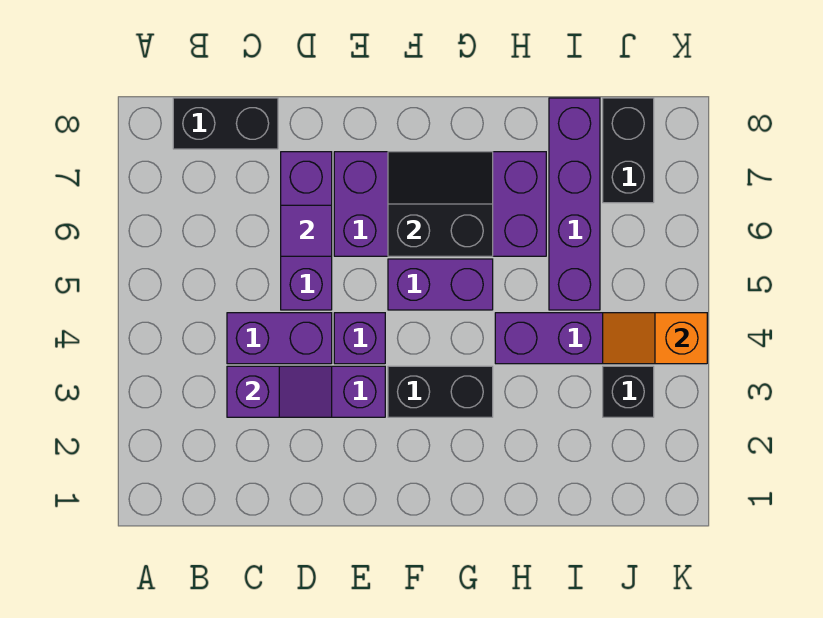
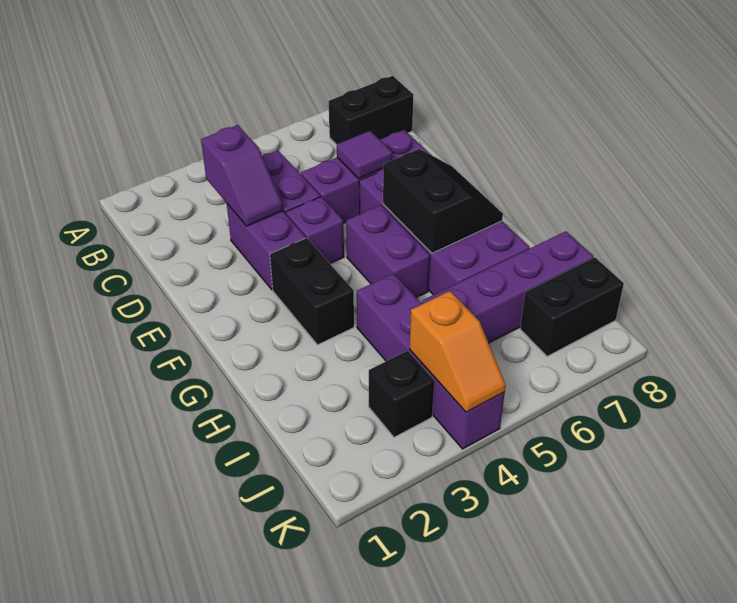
black brick B8:C8 level 1 -> black brick B7:B8 level 1
orange slope J4:K4 level 2 top K -> orange slope J4:K4 level 2 top J

